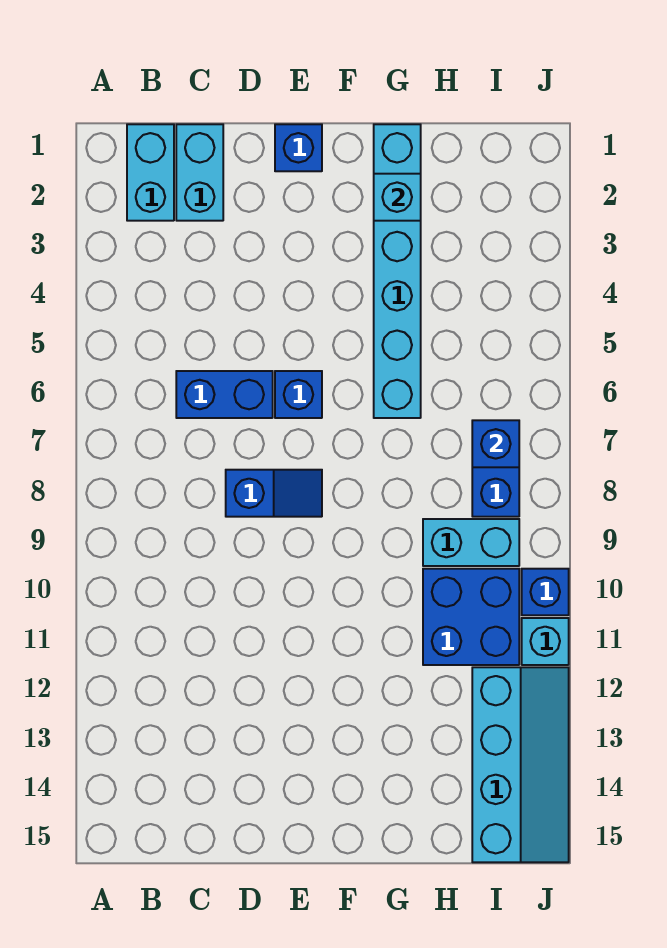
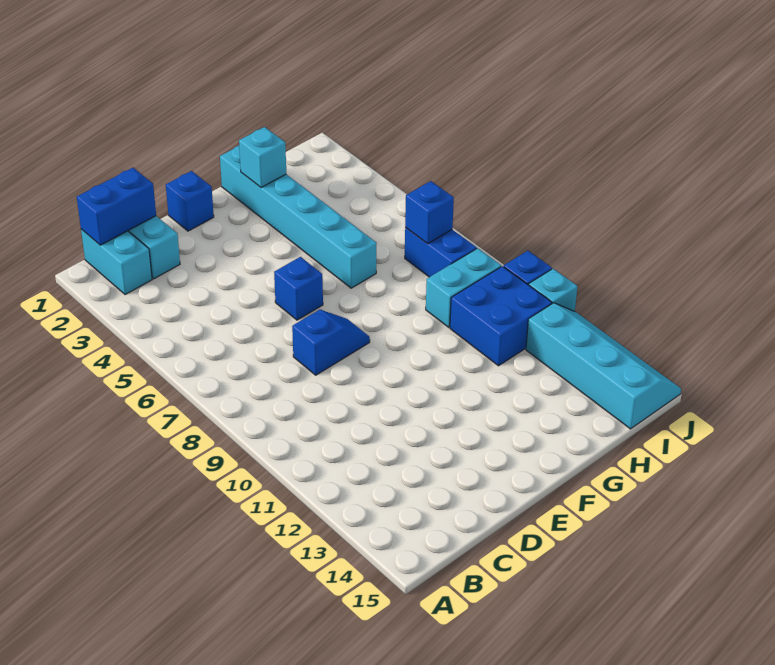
blue brick C6:D6 level 1 -> blue brick B1:C1 level 2

